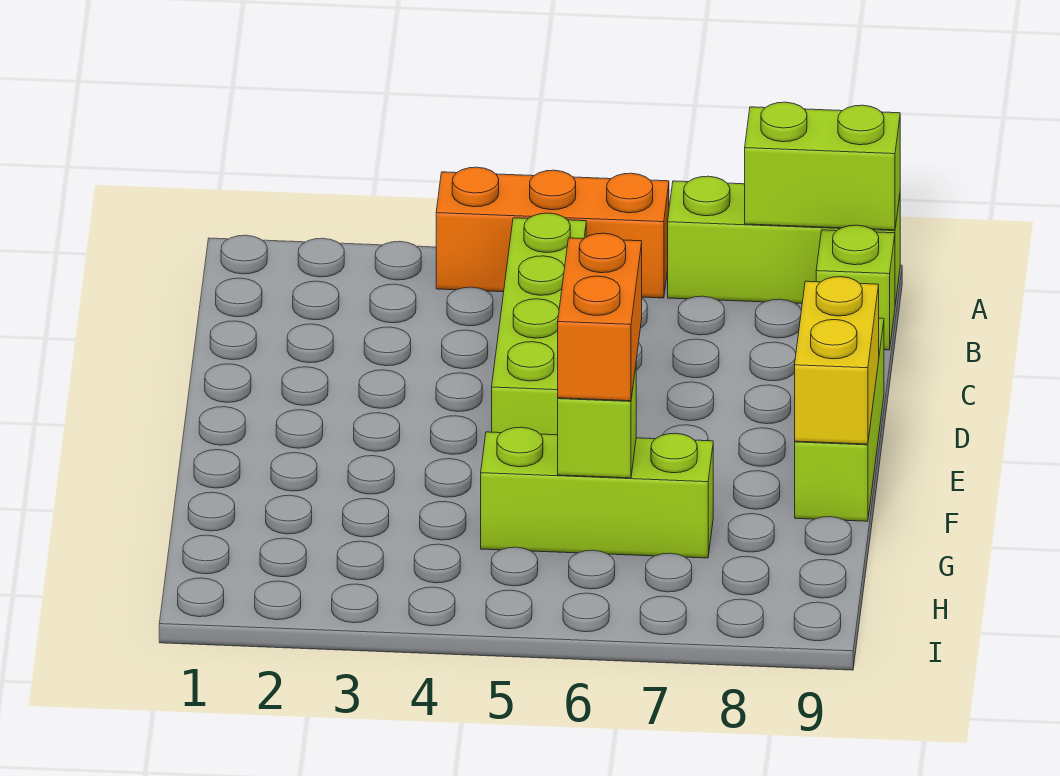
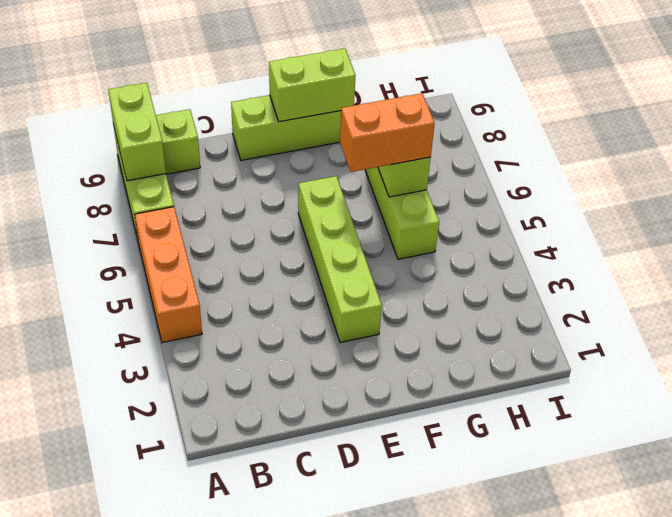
lime brick B5:E5 level 1 -> lime brick E3:E6 level 1
yellow brick E9:F9 level 2 -> lime brick E9:F9 level 2

